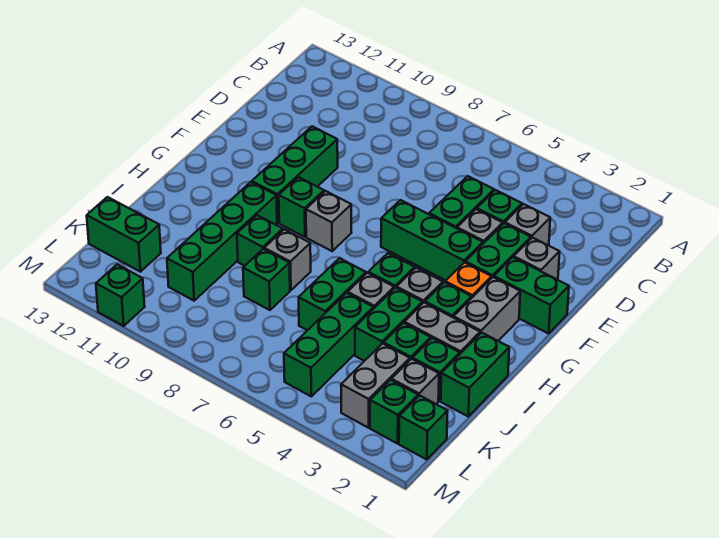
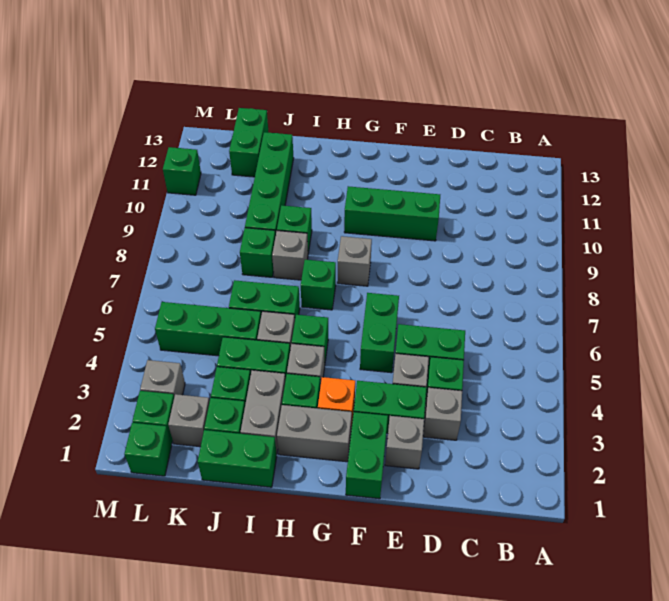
green brick F4:F6 level 1 -> green brick F5:F6 level 1
green brick G9 level 1 -> green brick H7 level 1
green brick H10:K10 level 1 -> green brick J9:J12 level 1
grey brick K3:L3 level 1 -> grey brick L3 level 1

